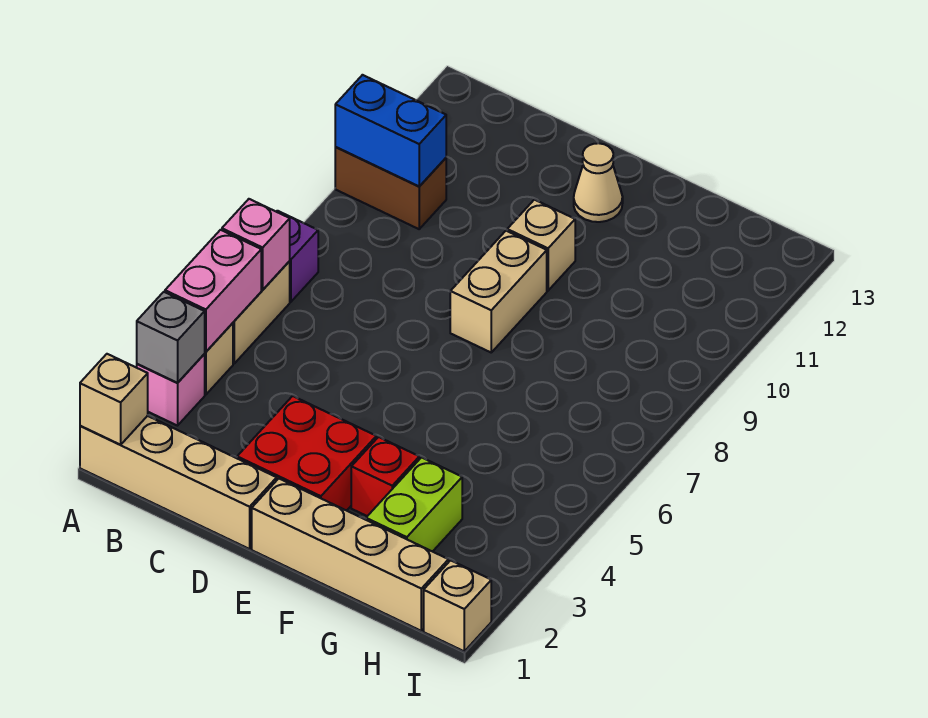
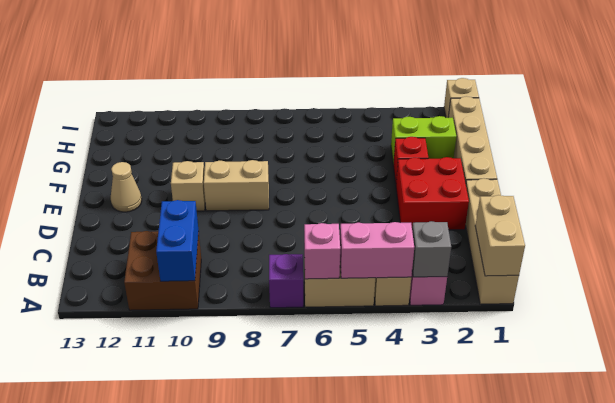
tan brick A1 level 2 -> tan brick A1:B1 level 2
brown brick A10:B10 level 1 -> brown brick A10:B11 level 1

